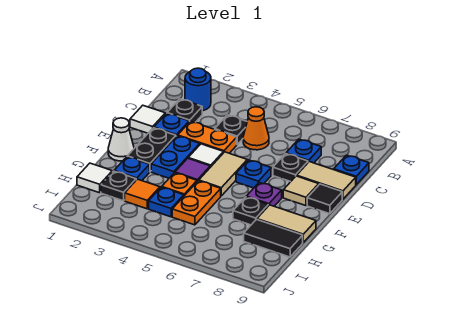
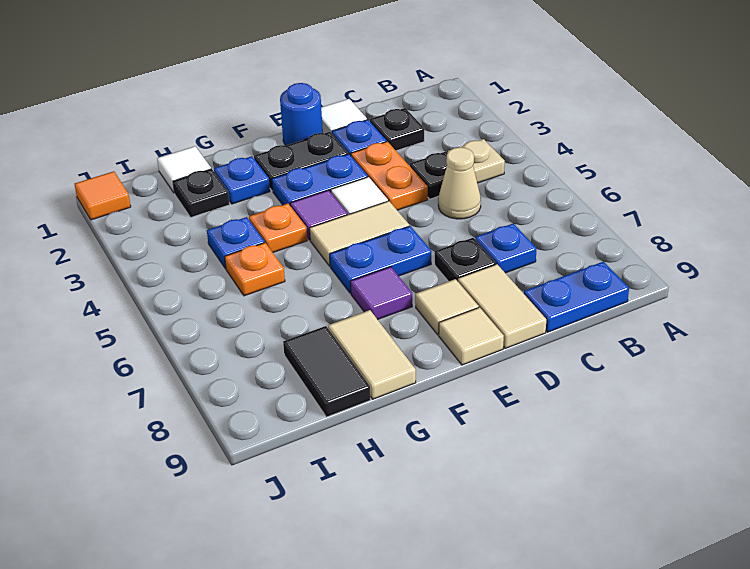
blue round brick B2 level 1 -> blue round brick E1 level 1
none -> tan plate B4 level 1
orange cone C5 level 1 -> tan cone C5 level 1
blue plate C9 level 1 -> blue plate B9:C9 level 1
blue plate E6 level 1 -> blue plate E6:F6 level 1
black tile E9 level 1 -> tan tile E9 level 1
white cone F1 level 1 -> none
purple plate F7 level 1 -> purple tile F7 level 1
orange plate G5:H5 level 1 -> orange plate H5 level 1
black plate G7 level 1 -> none
orange tile H3 level 1 -> orange tile J1 level 1

